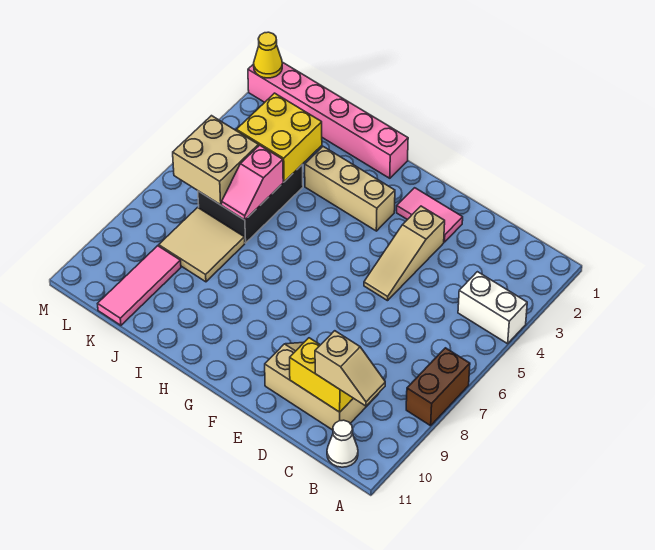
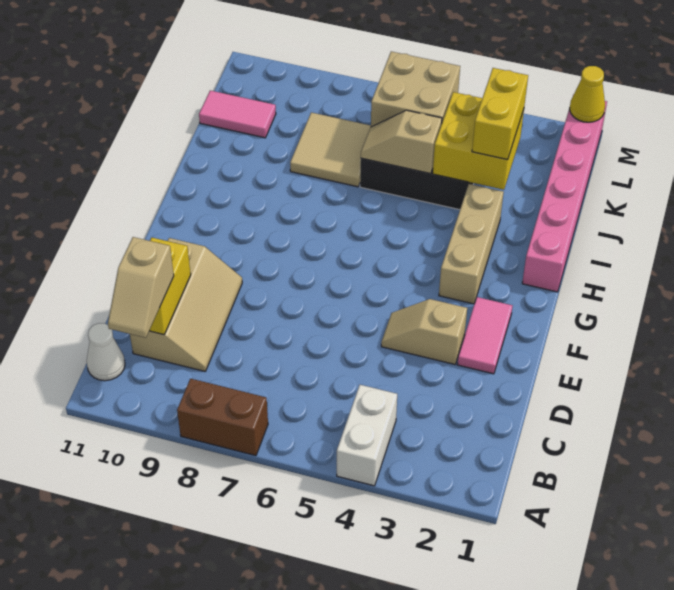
tan slope E3:E5 level 1 top 3 -> tan slope E3:E4 level 1 top 3
none -> yellow brick J3:K3 level 3
pink slope J5:J6 level 2 top 5 -> tan slope J5:J6 level 2 top 5
pink tile K9:K11 level 1 -> pink tile K10:K11 level 1

